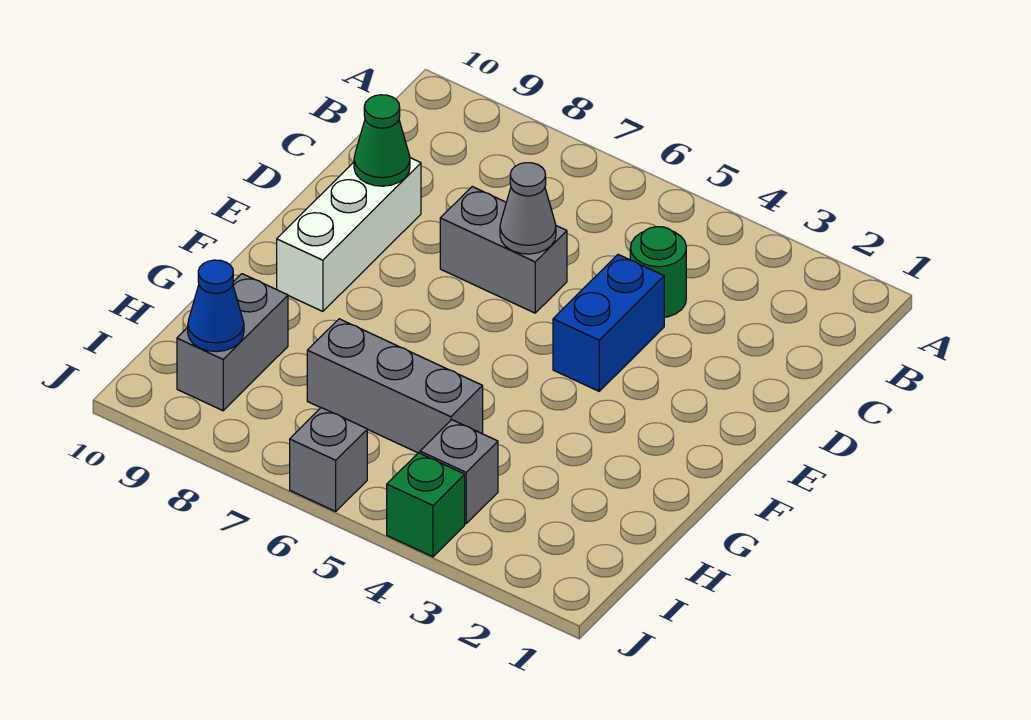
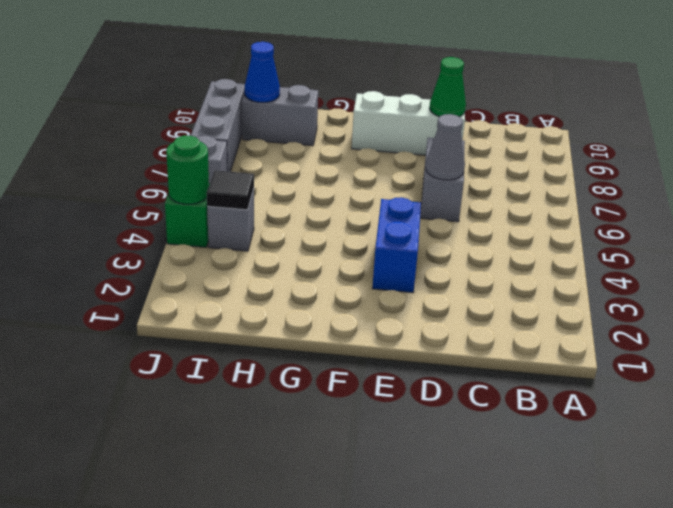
green round brick C4 level 1 -> green round brick J4 level 2
blue brick D4:E4 level 1 -> blue brick E3:E4 level 1
grey brick H5:H7 level 1 -> grey brick J7:J9 level 1
none -> black tile I4 level 2

